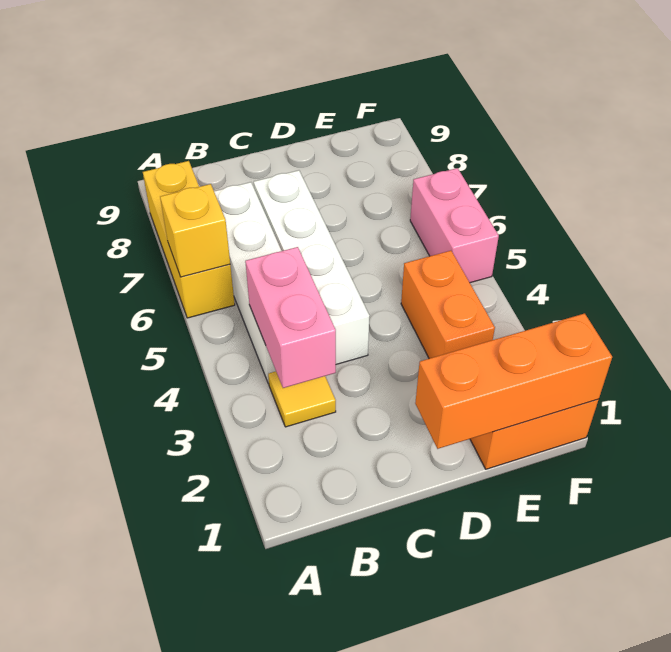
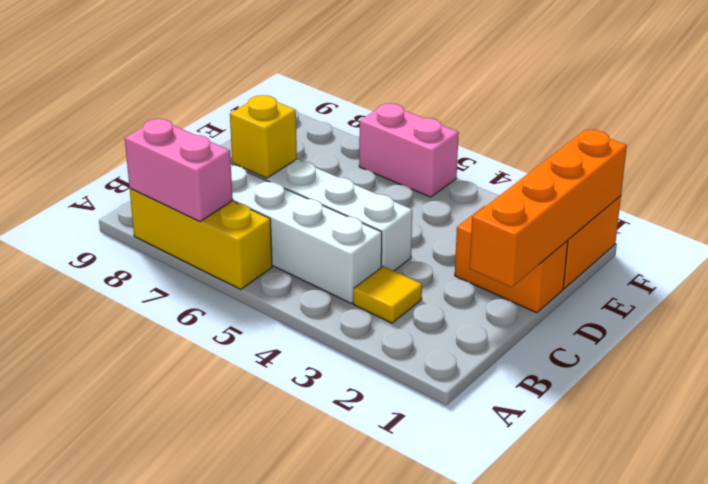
yellow brick A6 level 2 -> yellow brick C7 level 2
pink brick B3:B4 level 2 -> pink brick A7:A8 level 2
orange brick D1:F1 level 2 -> orange brick C1:F1 level 2
orange brick E3:E4 level 1 -> orange brick D1:D2 level 1

